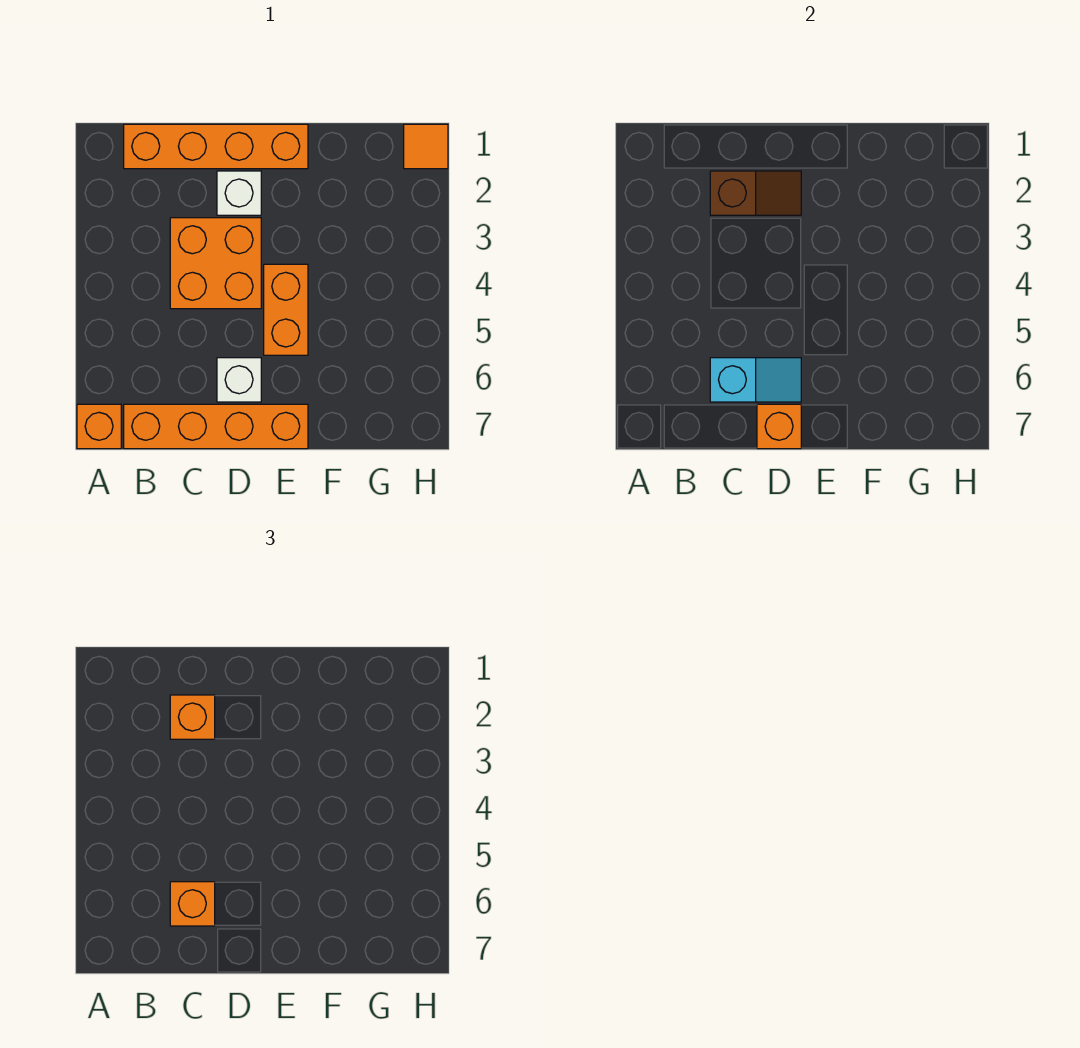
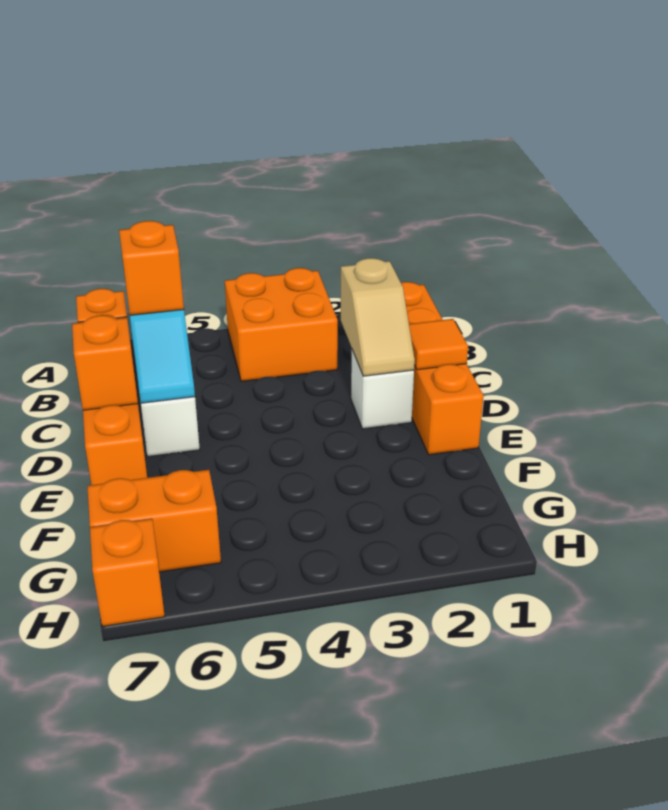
brown slope C2:D2 level 2 top C -> tan slope C2:D2 level 2 top C
orange brick C2 level 3 -> orange brick H7 level 1
orange brick C3:D4 level 1 -> orange brick A3:B4 level 1
orange brick E4:E5 level 1 -> orange brick G6:G7 level 1
orange tile H1 level 1 -> orange tile D1 level 2

